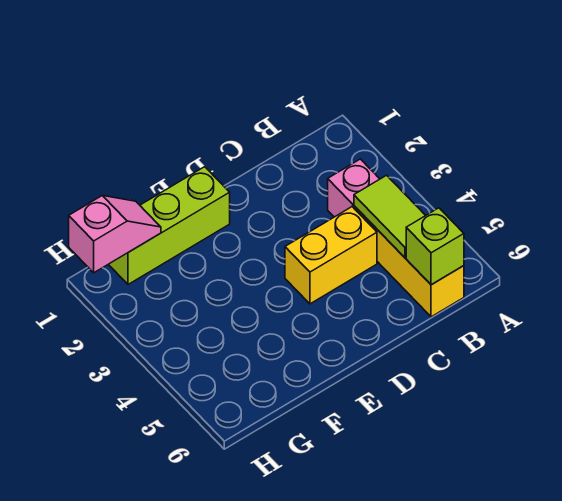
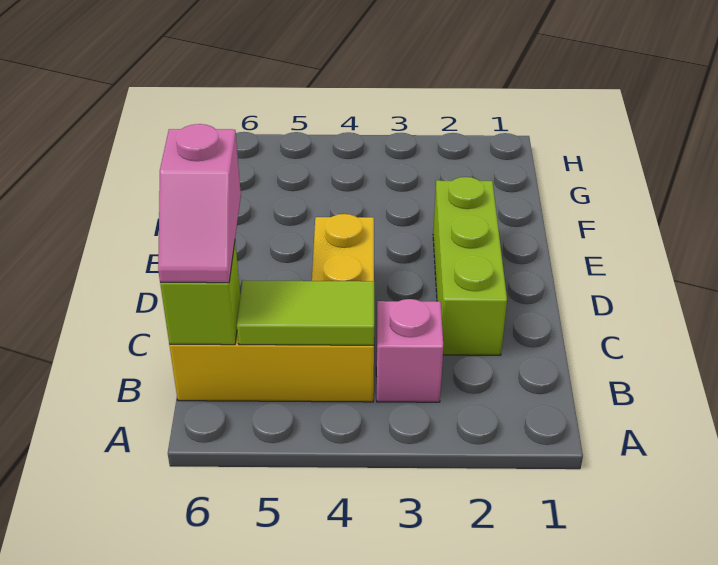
lime brick E1:G1 level 1 -> lime brick C2:E2 level 1
pink slope G1:H1 level 2 top H -> pink slope B6:C6 level 3 top C

